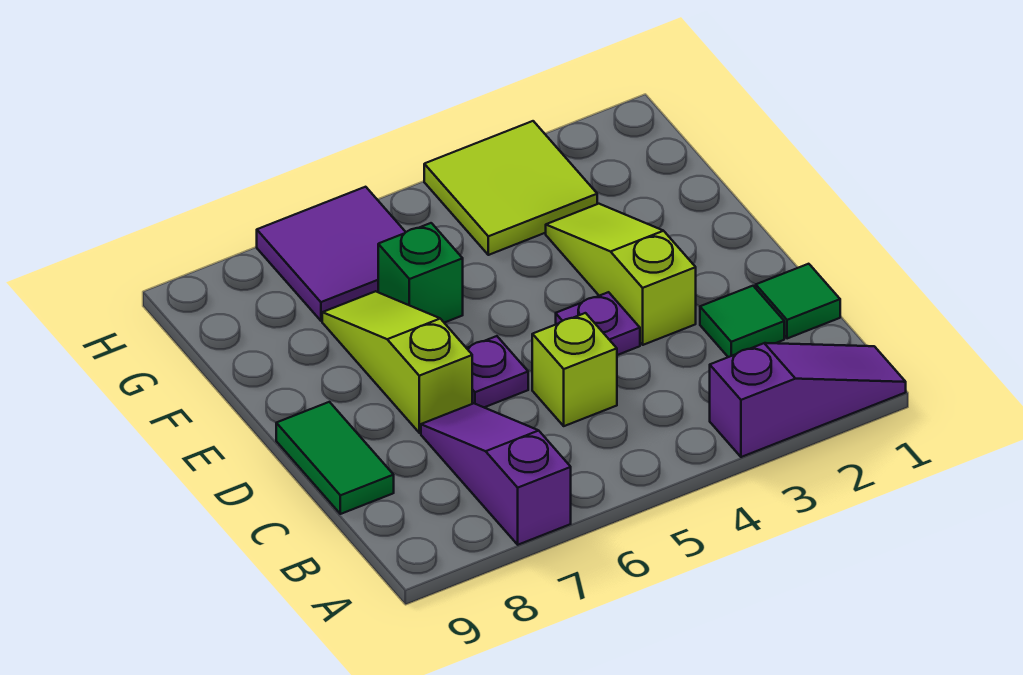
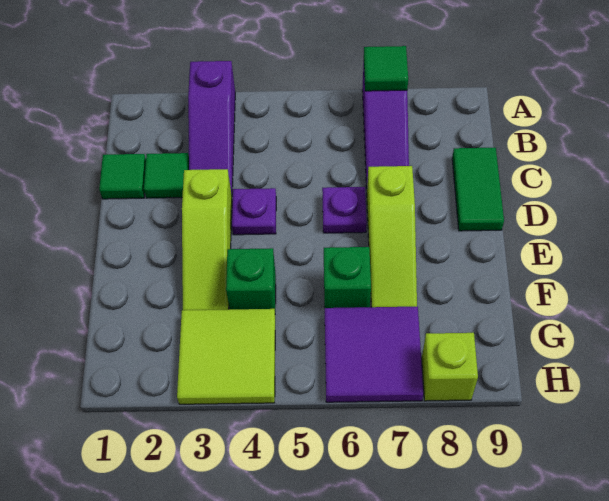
purple slope A1:A3 level 1 top 3 -> purple slope A3:C3 level 1 top A
none -> green tile A7 level 2
lime brick C5 level 1 -> lime brick H8 level 1
none -> green brick F4 level 1

